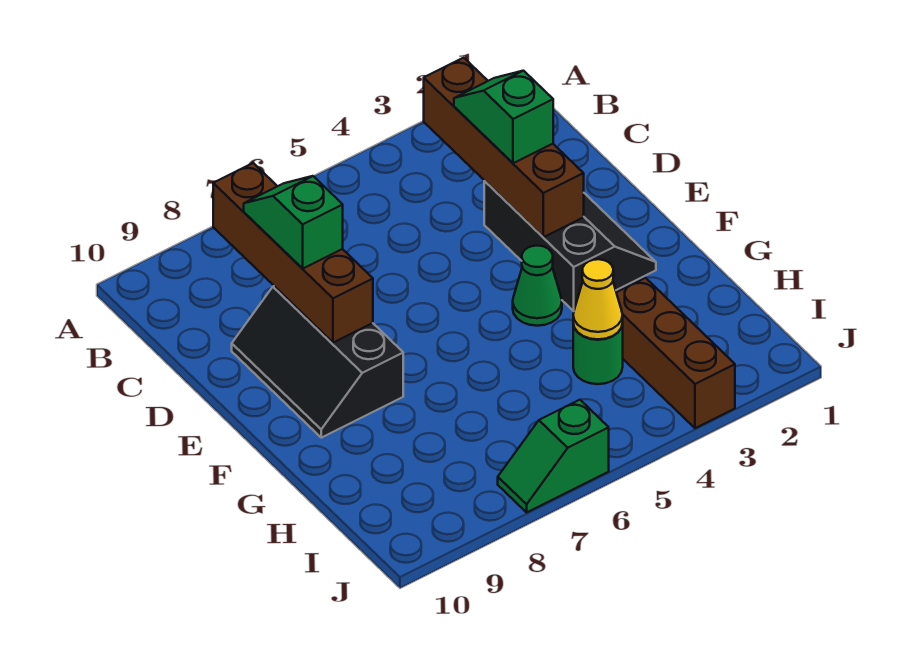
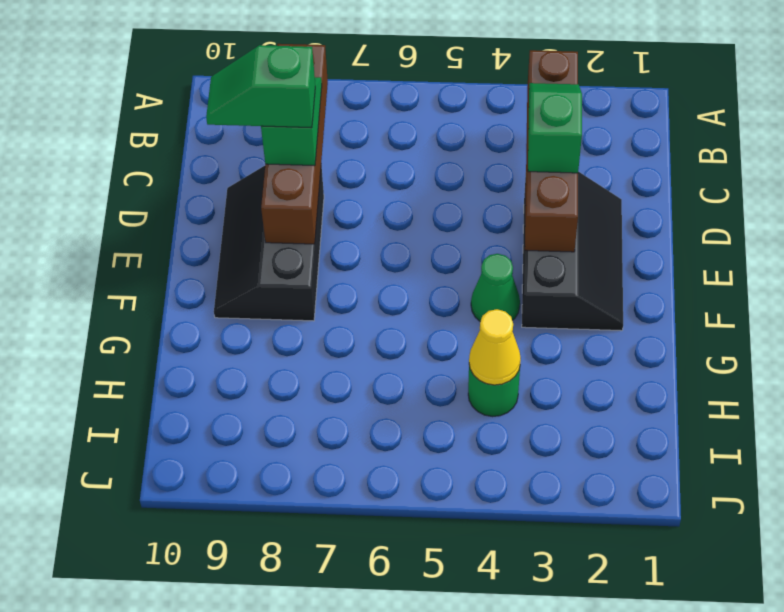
brown brick H3:J3 level 1 -> none
green slope J6:J7 level 1 top 6 -> green slope D8:D9 level 4 top 8

